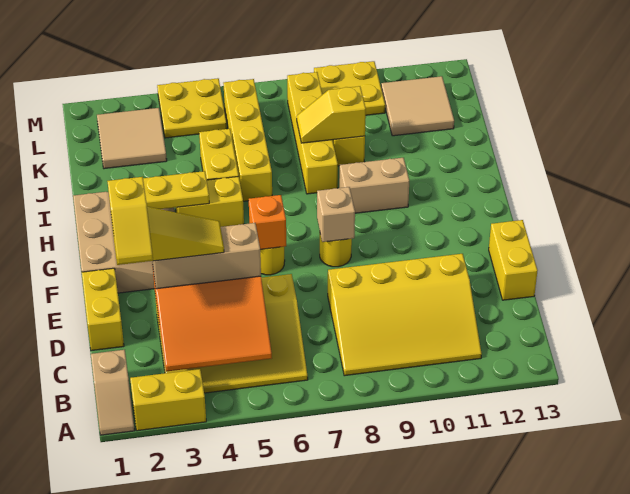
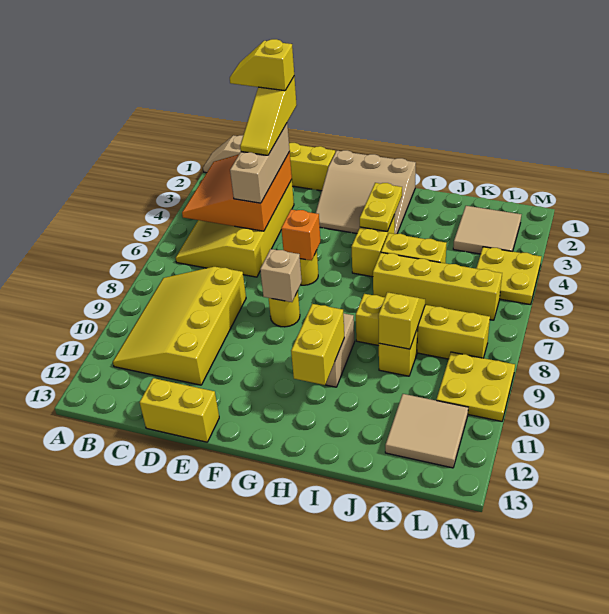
yellow brick A2:A3 level 1 -> yellow brick H10:H11 level 2

